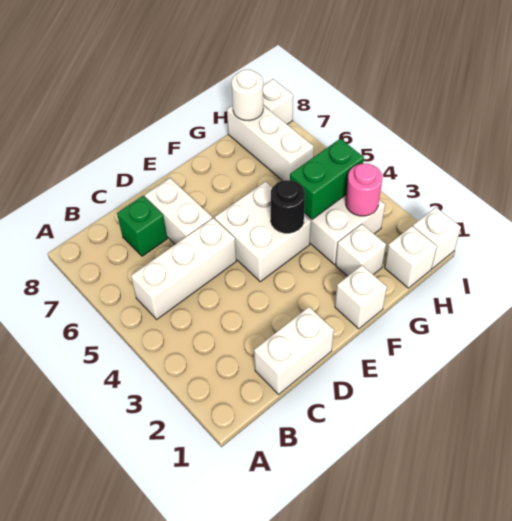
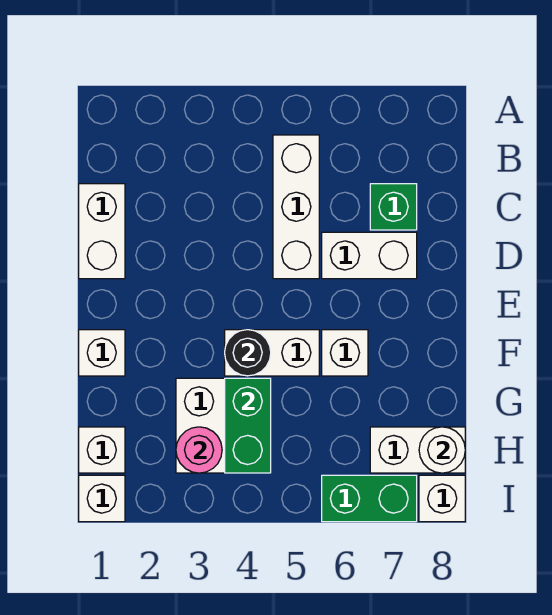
white brick E4:F5 level 1 -> white brick F4:F5 level 1
white brick G2 level 1 -> white brick F6 level 1
white brick H6:H8 level 1 -> white brick H7:H8 level 1
none -> green brick I6:I7 level 1

